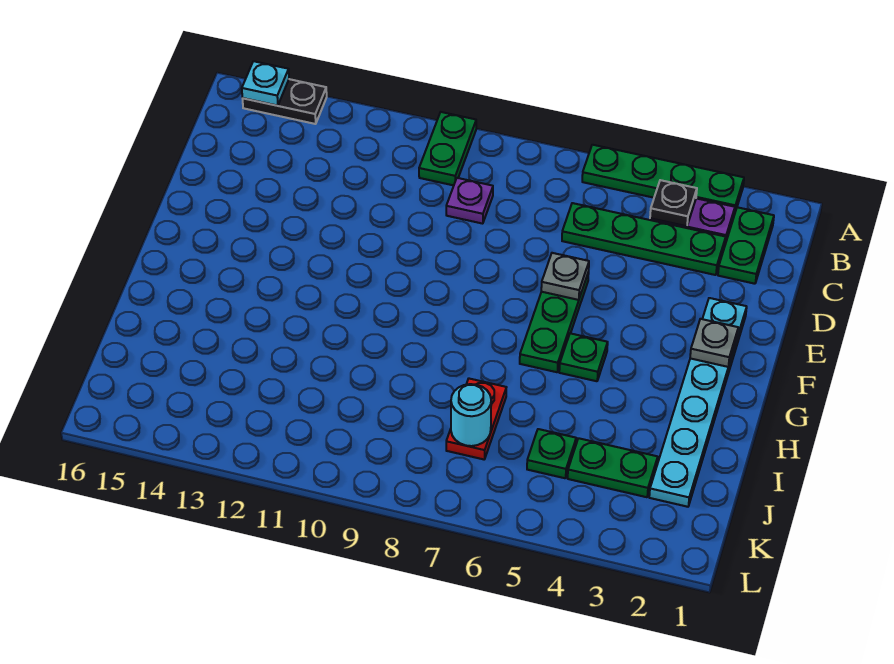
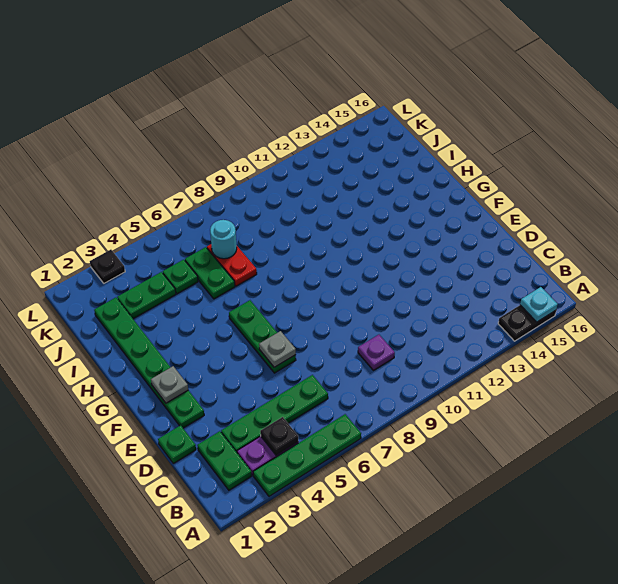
green plate A10:B10 level 1 -> green plate I6:J6 level 1
cyan plate E2:J2 level 1 -> green plate E2:J2 level 1
green plate G5 level 1 -> green plate D1 level 1
none -> black plate L3 level 1

